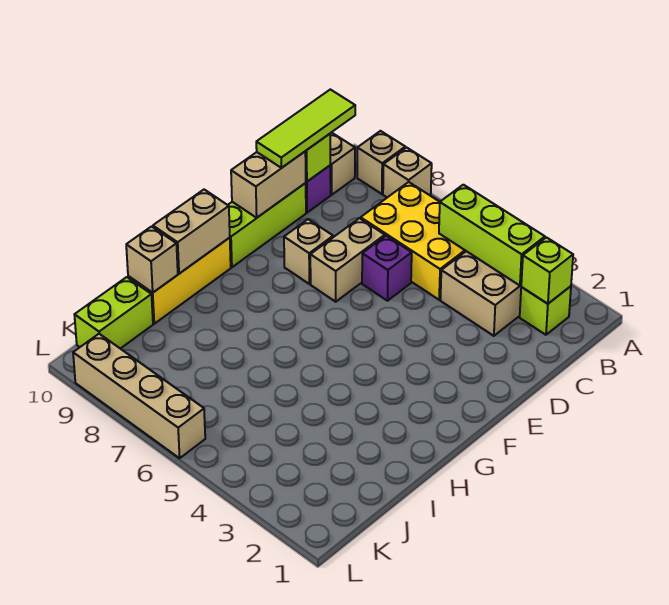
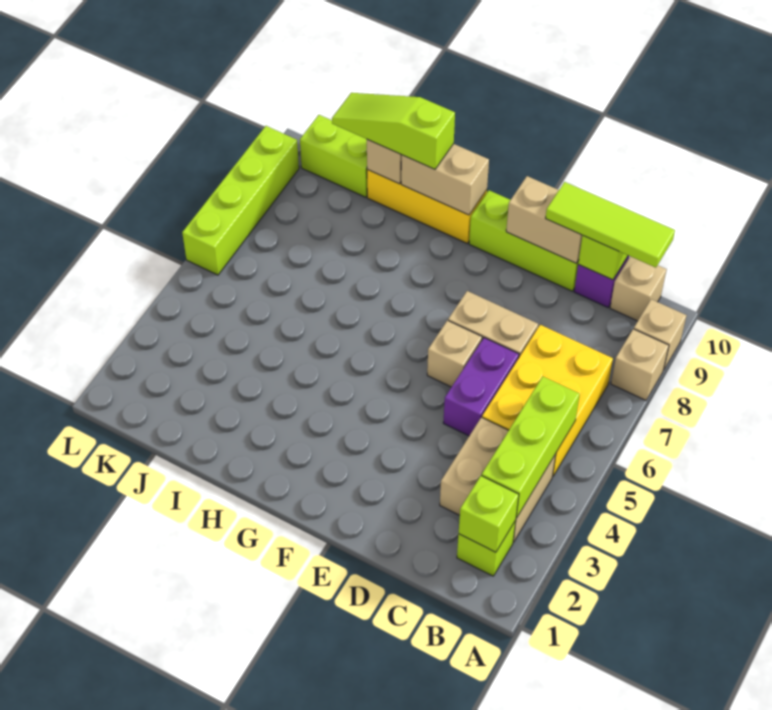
purple brick D6 level 1 -> purple brick D5:D6 level 1
tan brick E8 level 1 -> tan brick E6 level 1
none -> lime slope H10:J10 level 3 top H
tan brick L6:L9 level 1 -> lime brick L6:L9 level 1

